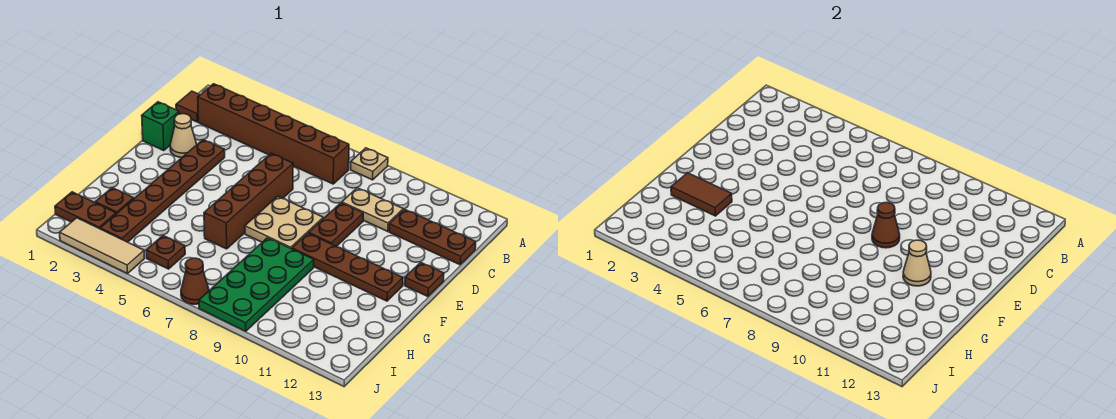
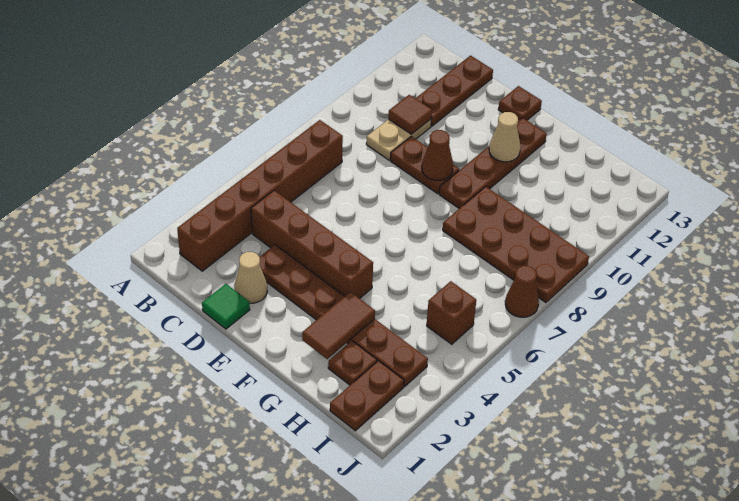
tan plate A8 level 1 -> none
brown tile B1 level 1 -> brown tile C10 level 2
green brick D1 level 1 -> green tile D1 level 1
brown brick D6:G6 level 1 -> brown brick C4:F4 level 1
tan plate E7:F8 level 1 -> none
green plate G8:J9 level 1 -> brown plate G8:J9 level 1
brown plate I5 level 1 -> brown brick I5 level 1
tan tile J2:J4 level 1 -> none

